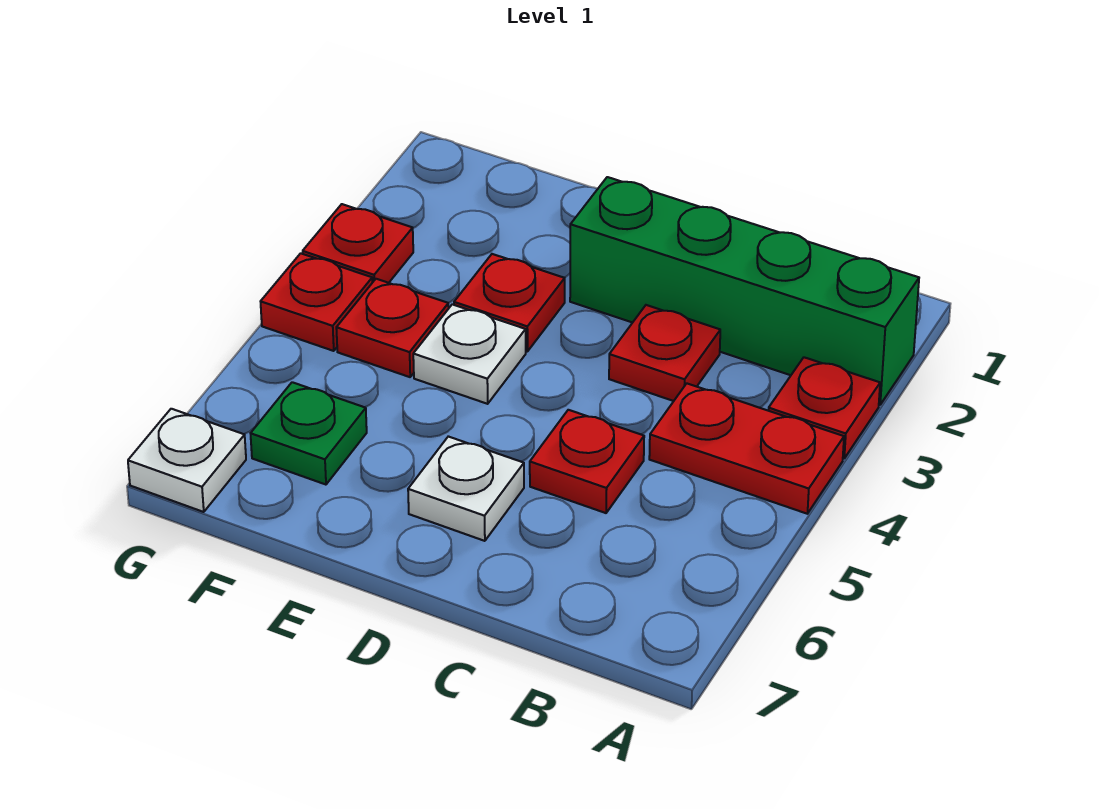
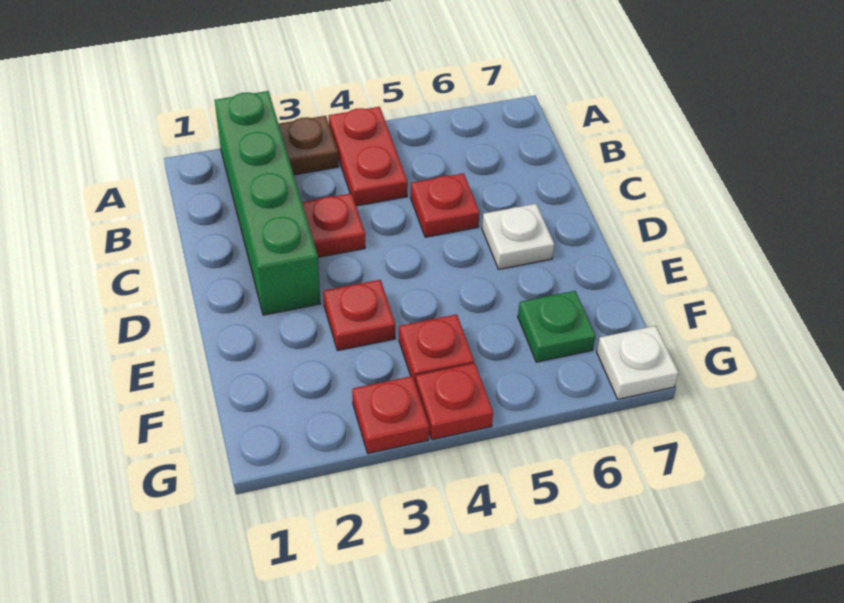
red plate A3 level 1 -> brown plate A3 level 1
white plate E4 level 1 -> none

